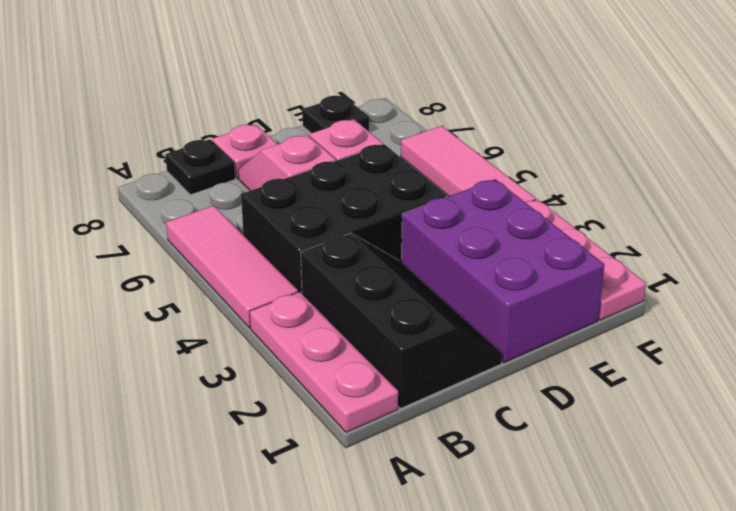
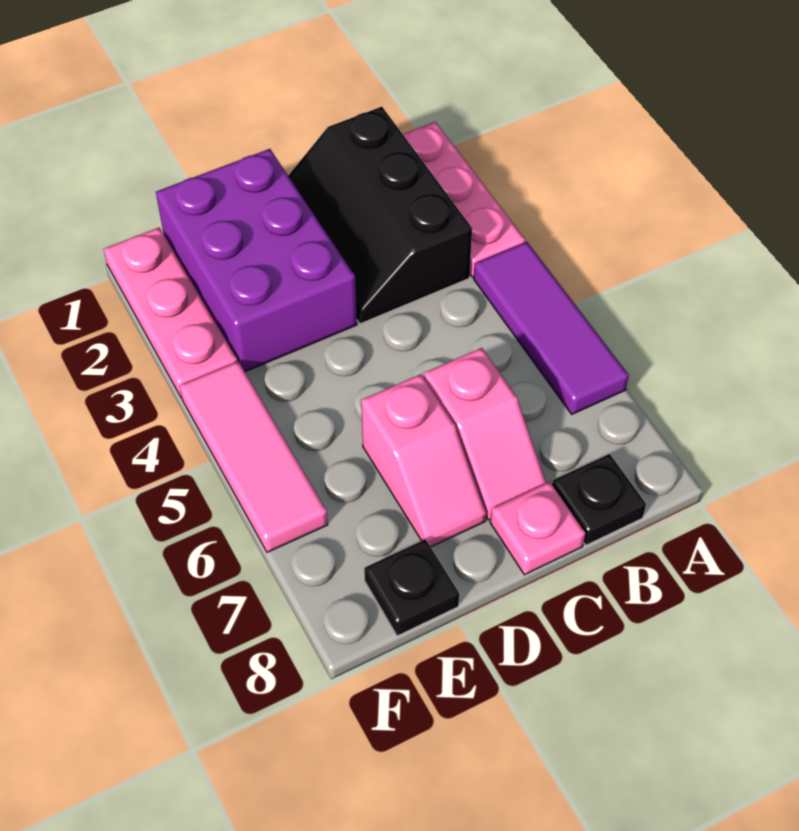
pink tile A4:A6 level 1 -> purple tile A4:A6 level 1
black brick B4:D5 level 1 -> none

